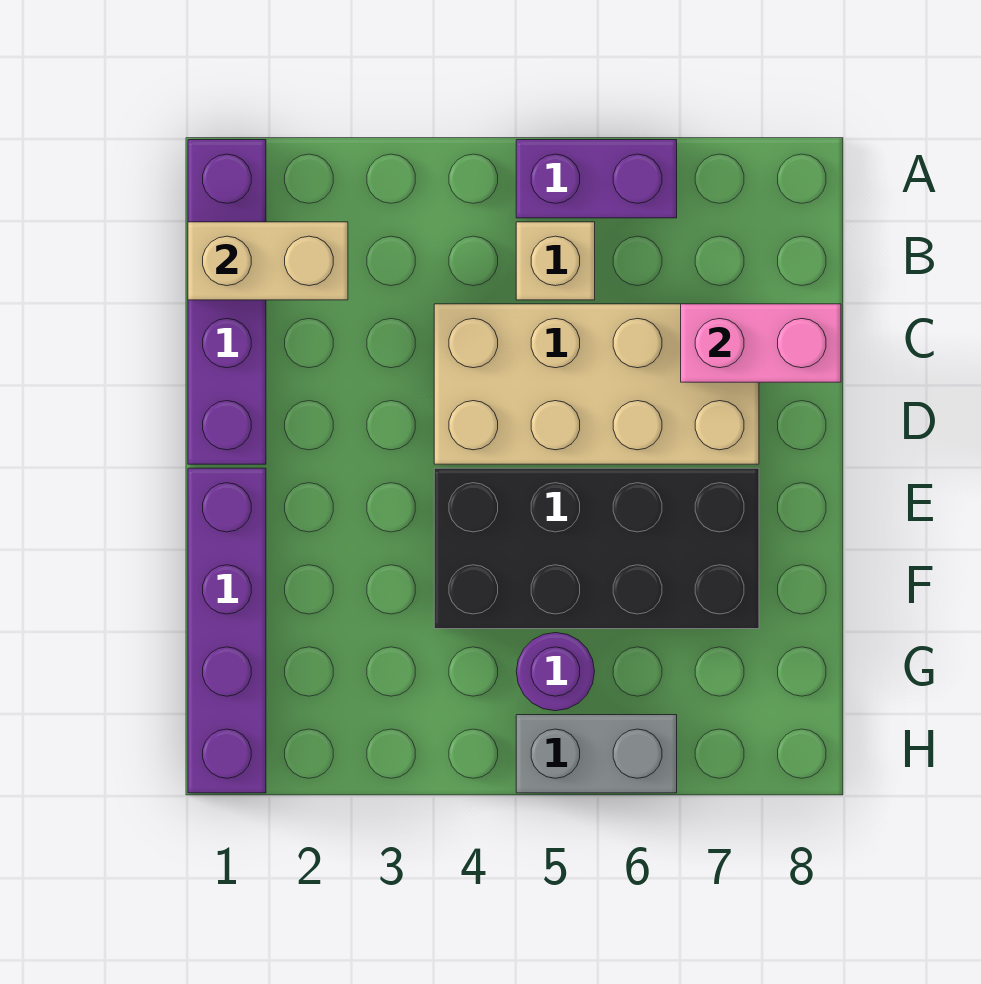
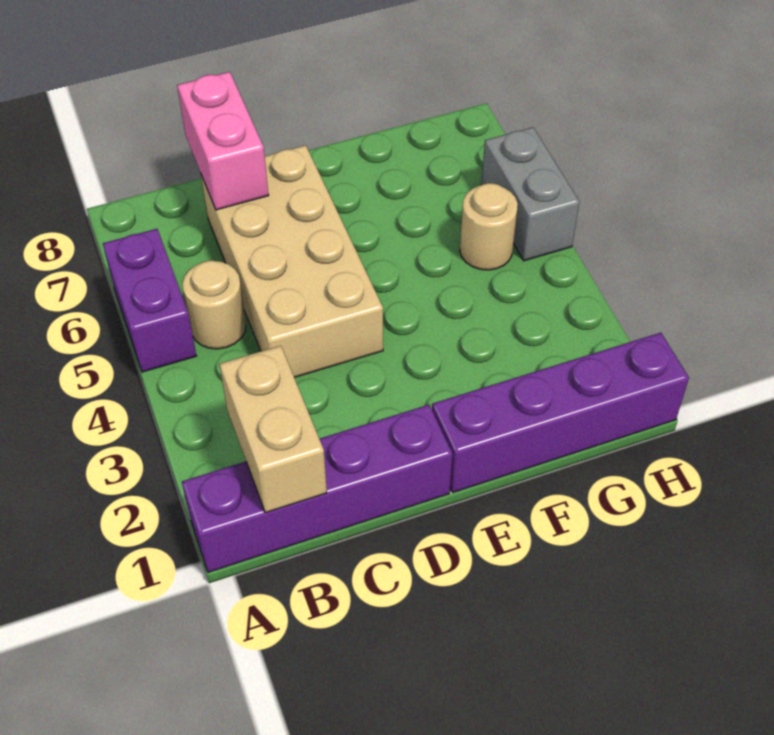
tan brick B5 level 1 -> tan round brick B5 level 1
black brick E4:F7 level 1 -> none
purple round brick G5 level 1 -> tan round brick G5 level 1

